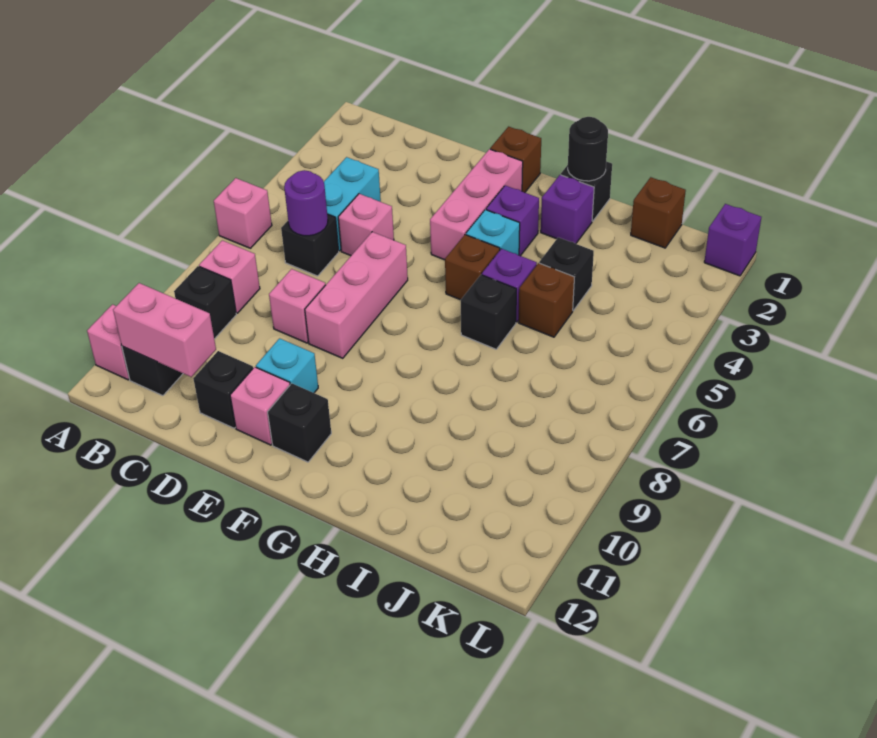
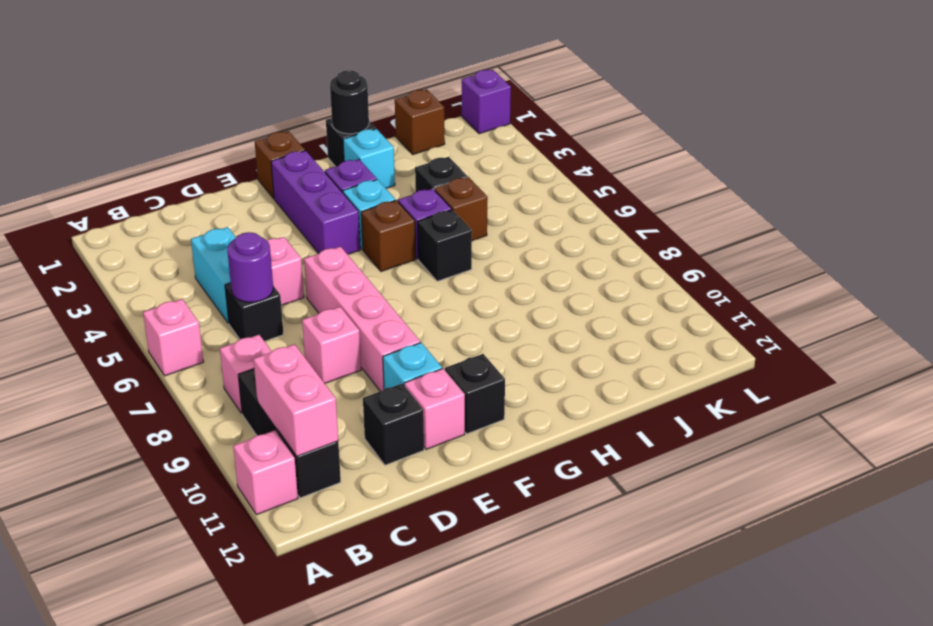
pink brick B11:C11 level 2 -> pink brick B10:B11 level 2
pink brick E6:E8 level 1 -> pink brick E6:E9 level 1
pink brick F2:F4 level 1 -> purple brick F2:F4 level 1
purple brick H2 level 1 -> cyan brick H2 level 1

